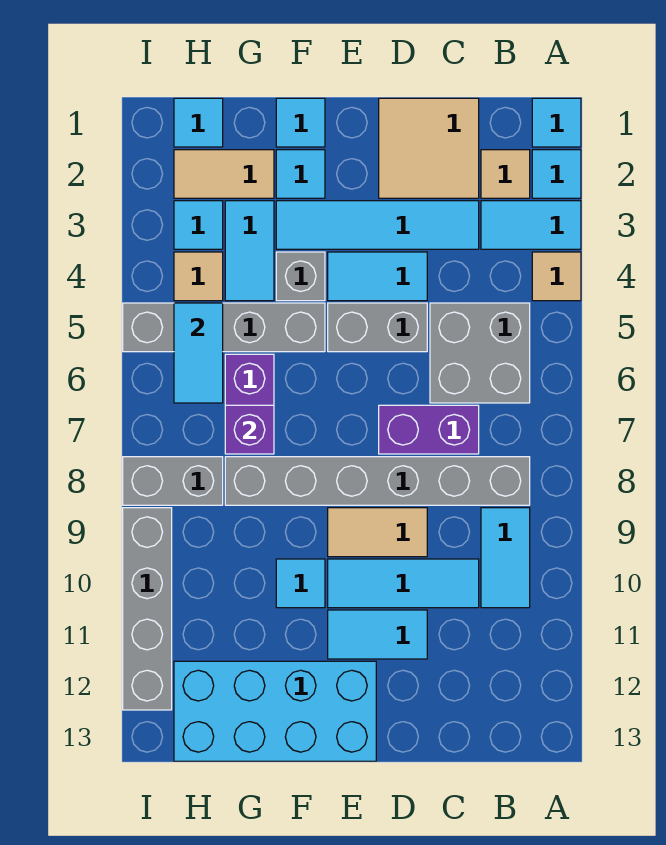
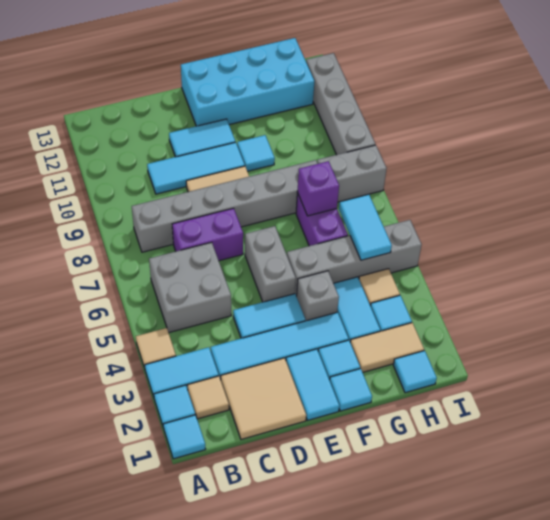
cyan tile B9:B10 level 1 -> cyan tile E1:E2 level 1
grey brick D5:E5 level 1 -> grey brick E5:E6 level 1

